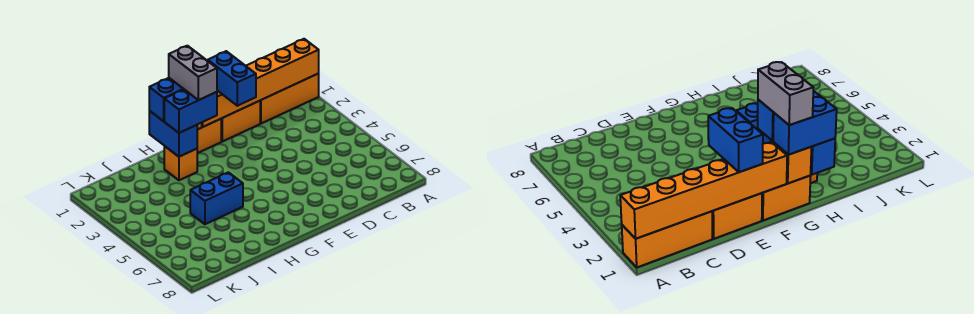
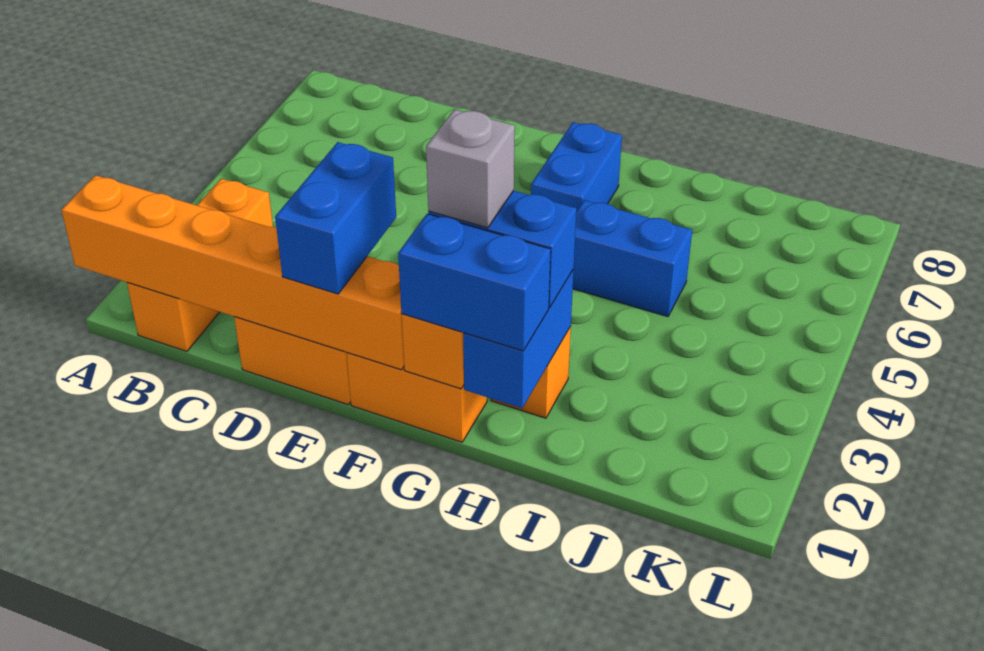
orange brick A1:C1 level 1 -> orange brick B1:B3 level 1
grey brick G1:G2 level 4 -> grey brick G2 level 4
none -> blue brick G6:G7 level 1

